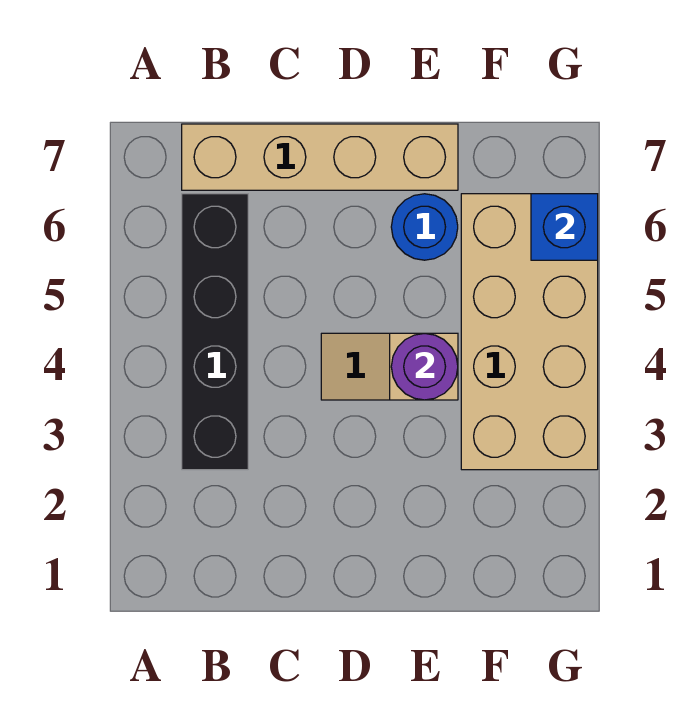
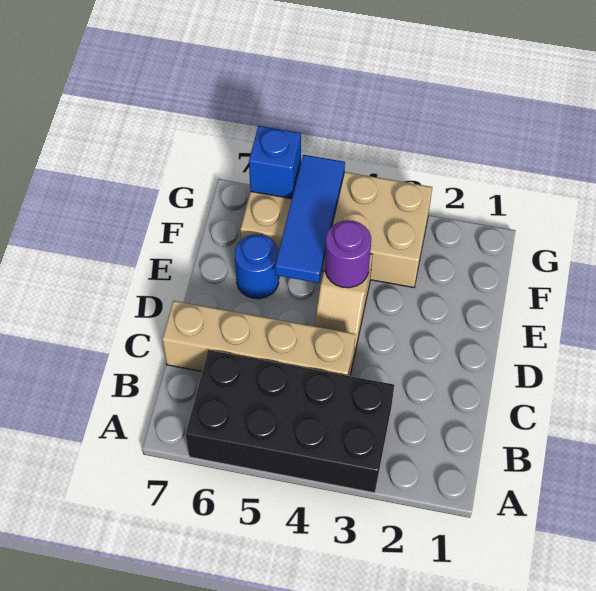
black brick B3:B6 level 1 -> black brick A3:B6 level 1
tan brick B7:E7 level 1 -> tan brick C4:C7 level 1
none -> blue tile E5:G5 level 2

